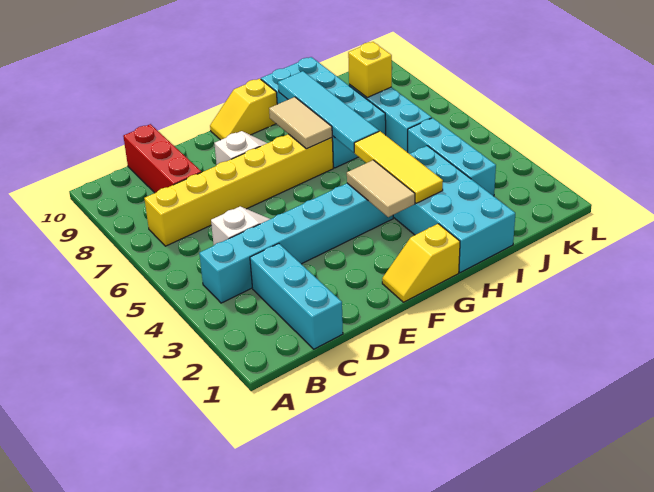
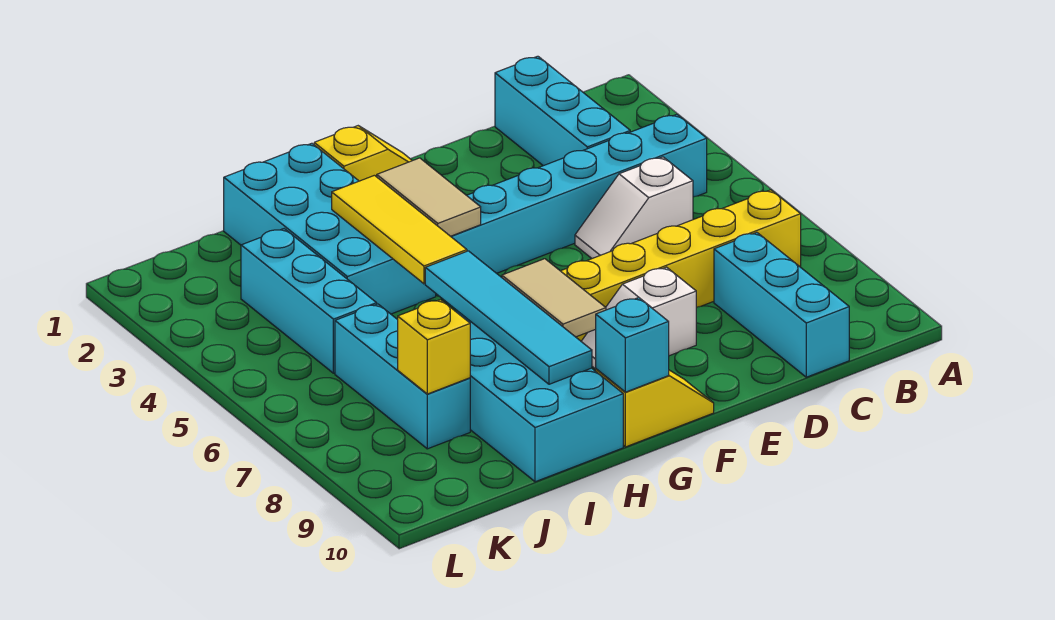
red brick C8:C10 level 1 -> cyan brick C8:C10 level 1
none -> cyan brick G10 level 2

